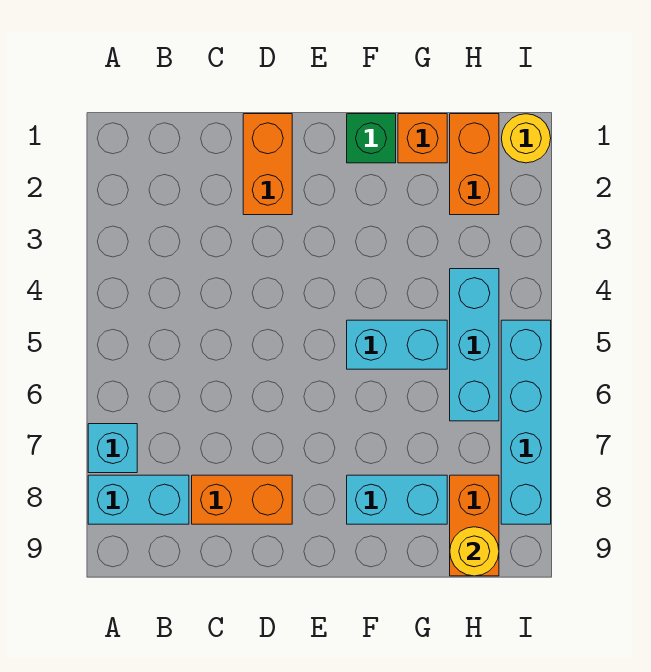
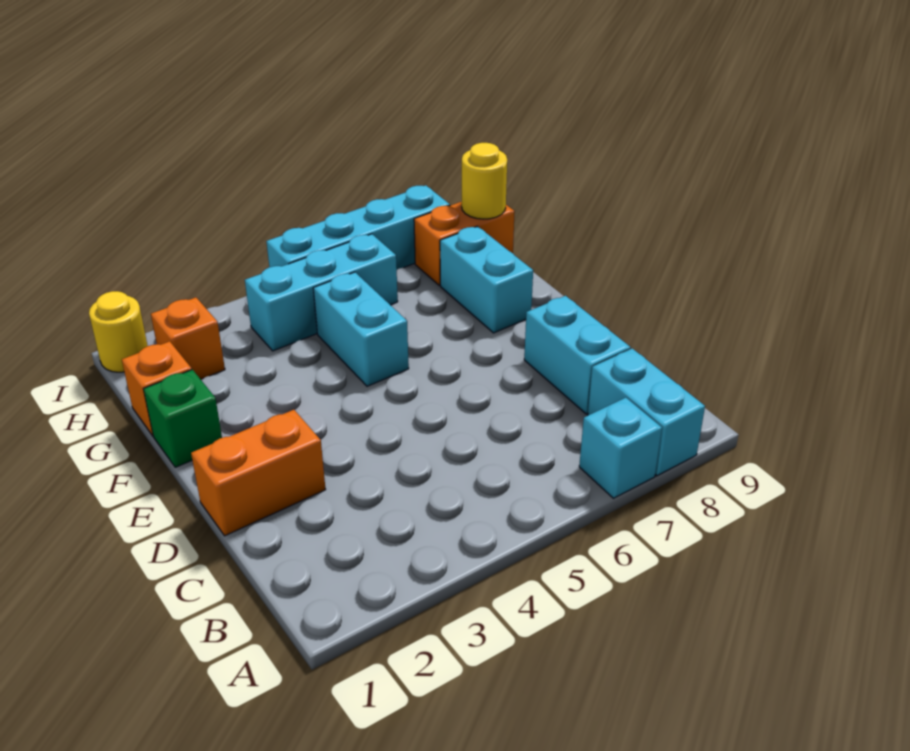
orange brick C8:D8 level 1 -> cyan brick C8:D8 level 1
orange brick H1:H2 level 1 -> orange brick H2 level 1

